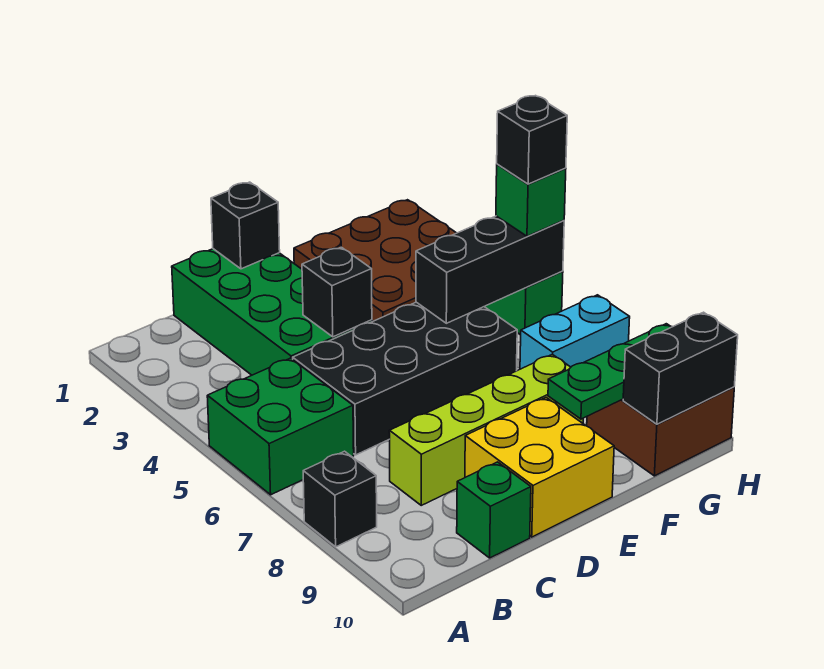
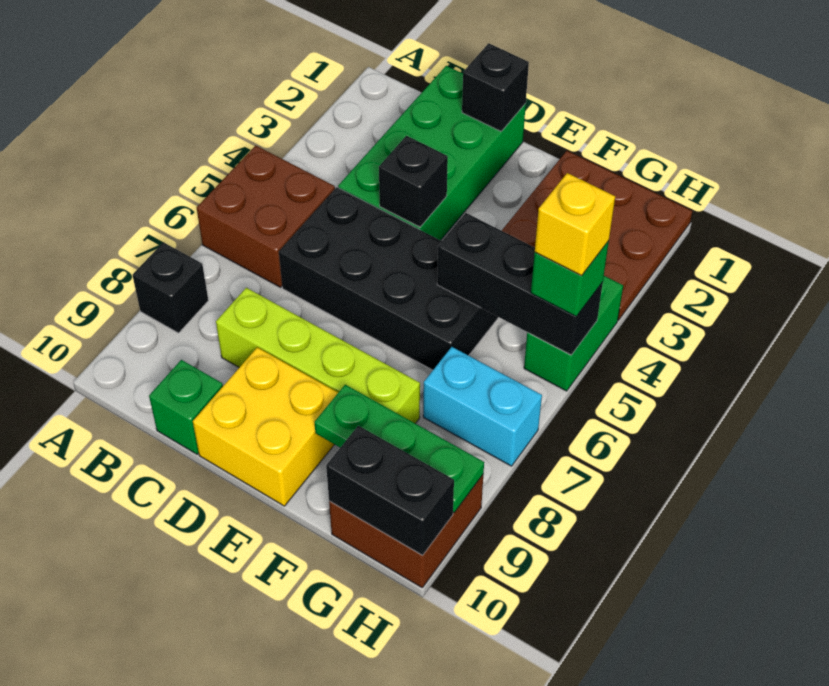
green brick A5:B6 level 1 -> brown brick A5:B6 level 1
black brick H5 level 4 -> yellow brick H5 level 4

